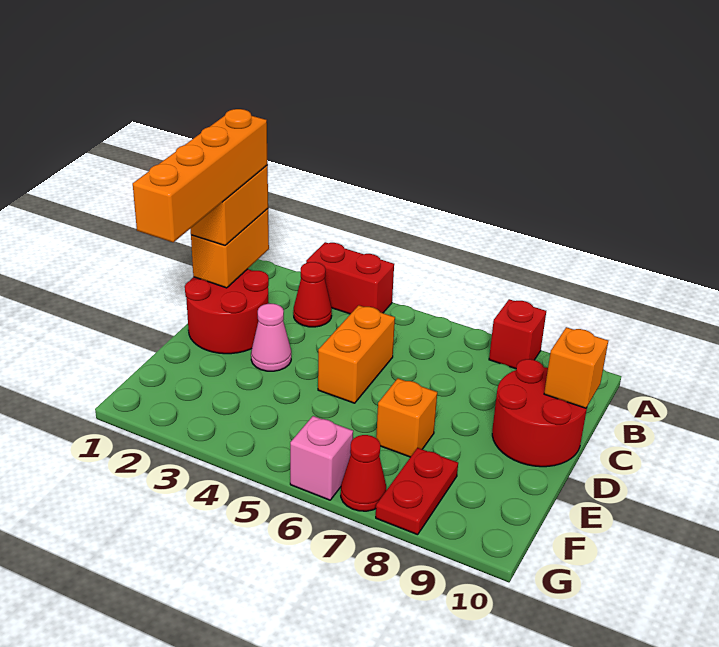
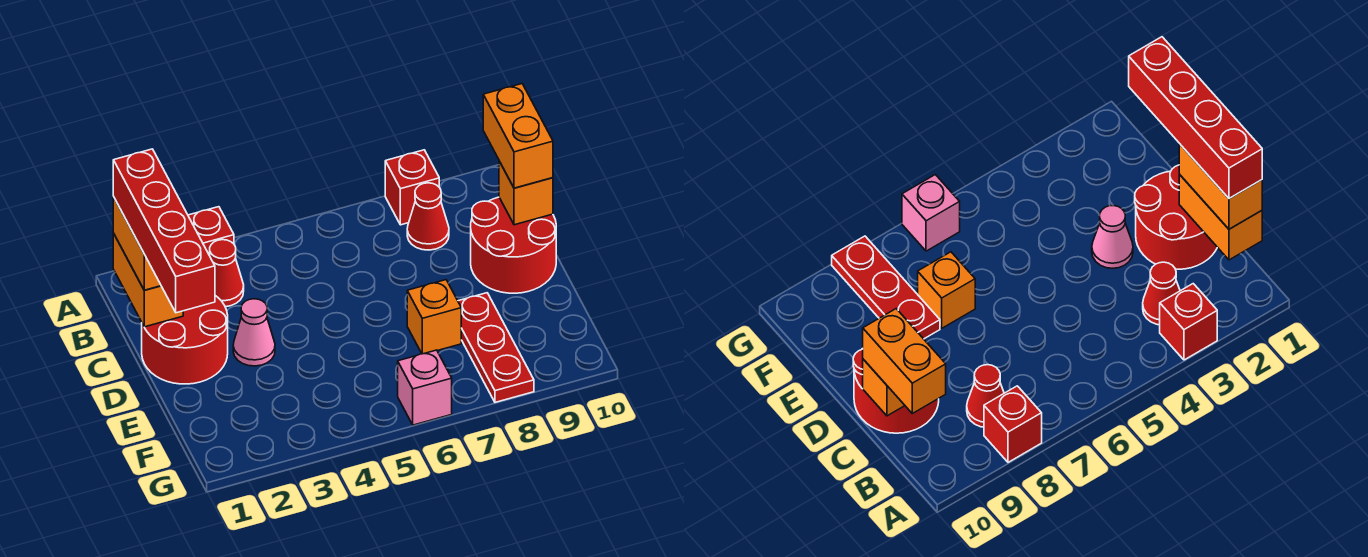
red brick A3:A4 level 1 -> red brick A3 level 1
orange brick B1:E1 level 4 -> red brick B1:E1 level 4
orange brick C5:D5 level 1 -> orange brick B10:C10 level 3
red plate F8:G8 level 1 -> red plate E8:G8 level 1
red cone G7 level 1 -> red cone B8 level 1

